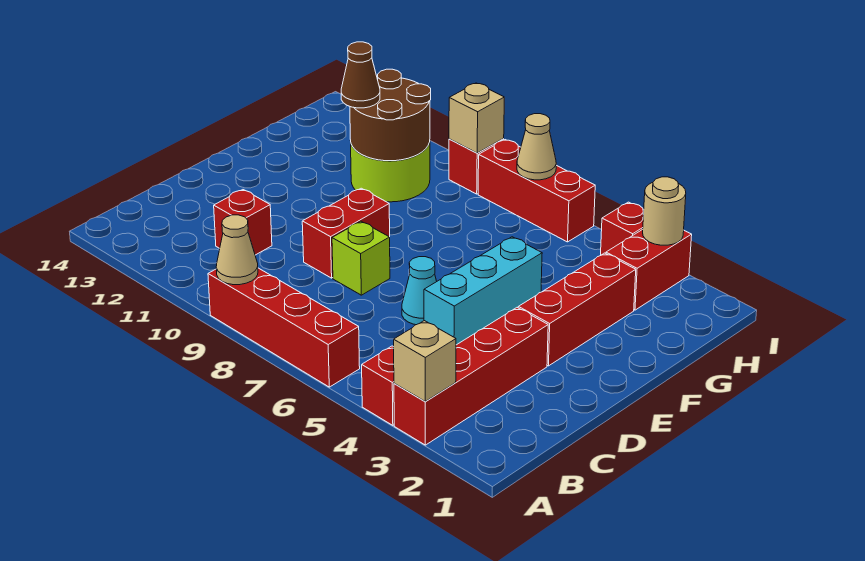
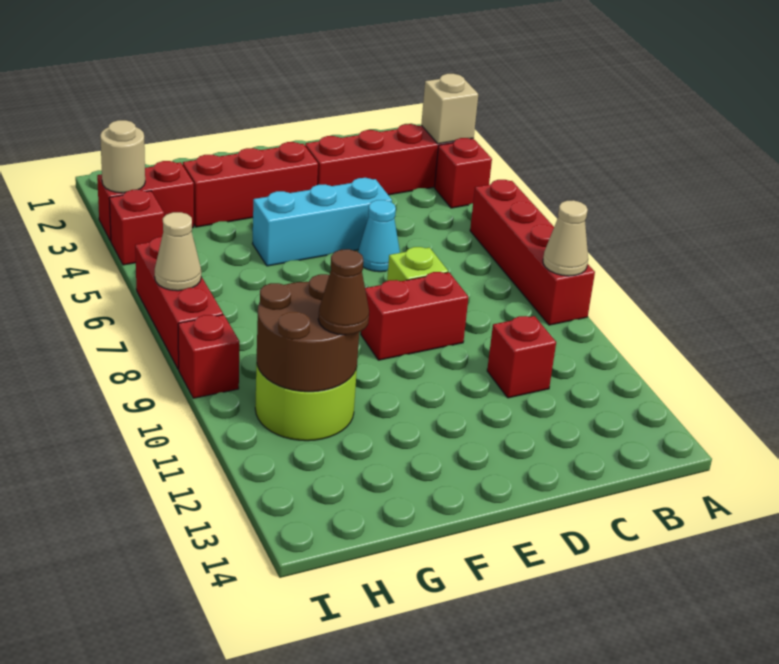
tan brick I9 level 2 -> none

